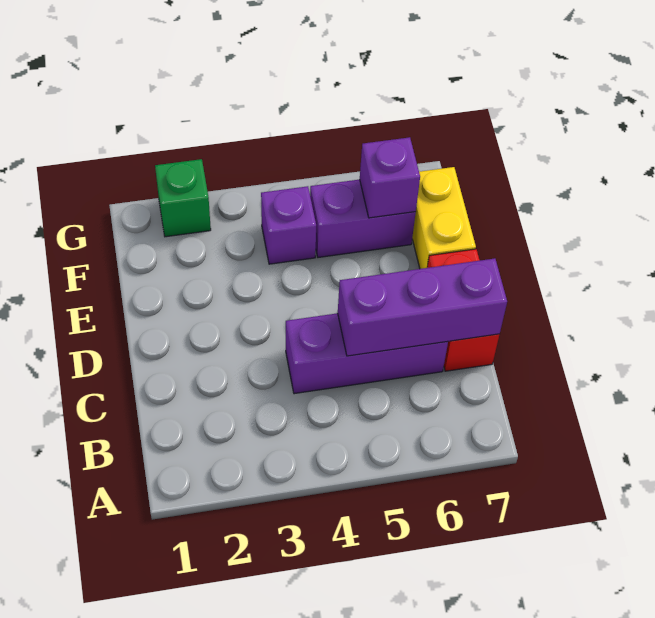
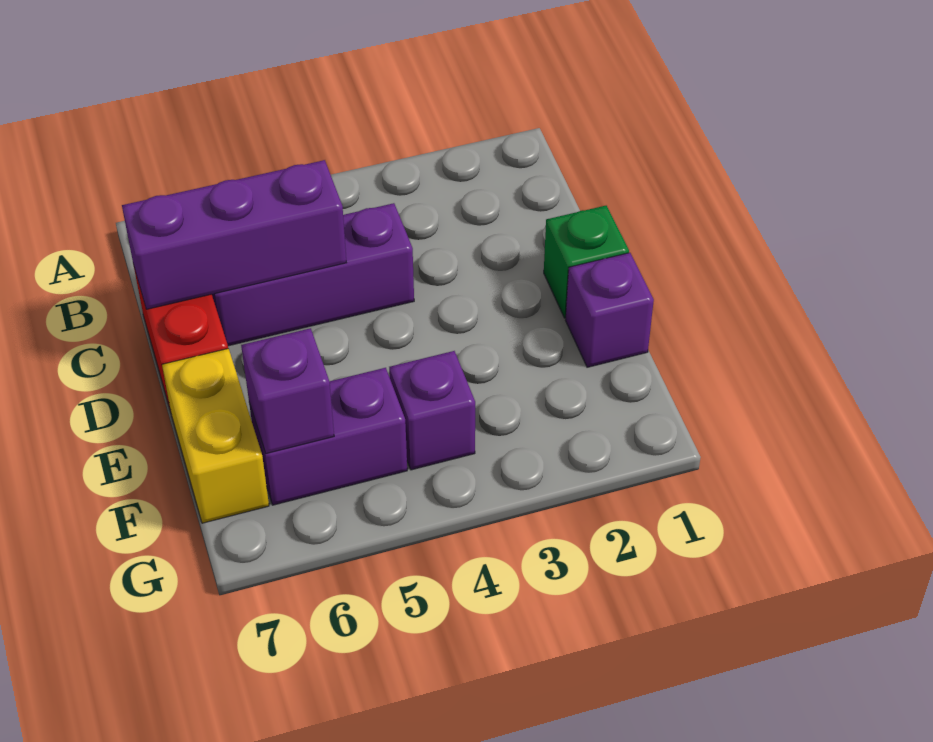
none -> purple brick E1 level 1
green brick G2 level 1 -> green brick D1 level 1

